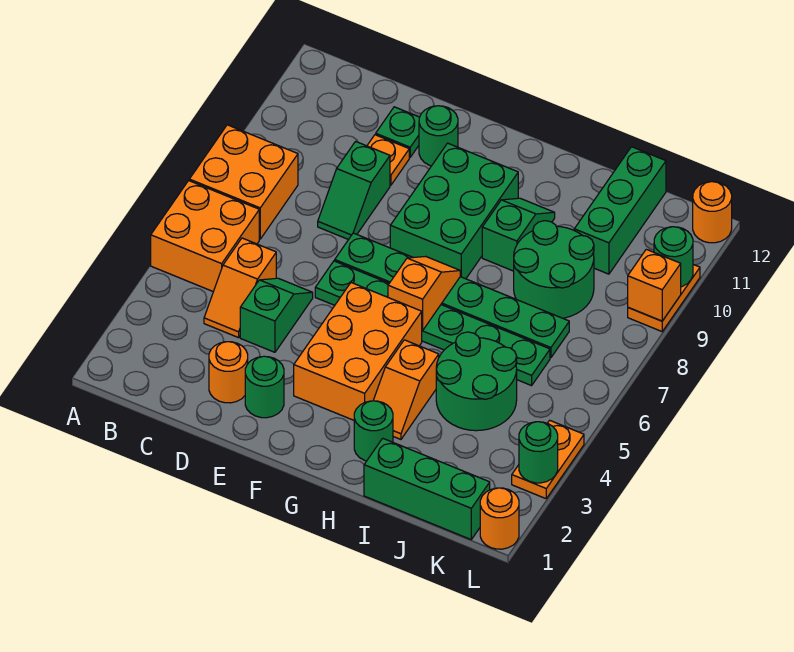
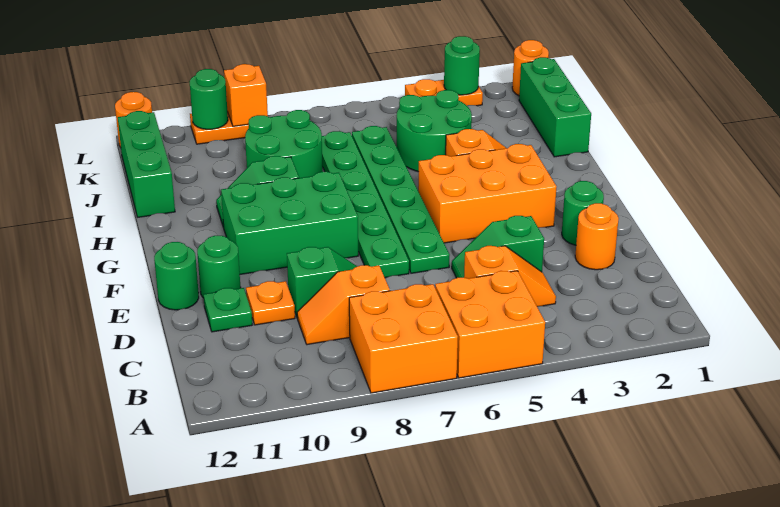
orange slope G6:G7 level 2 top 6 -> orange slope C8:C9 level 1 top 8
green round brick H2 level 1 -> green round brick E12 level 1
green brick J10:J12 level 1 -> green brick I12:K12 level 1

